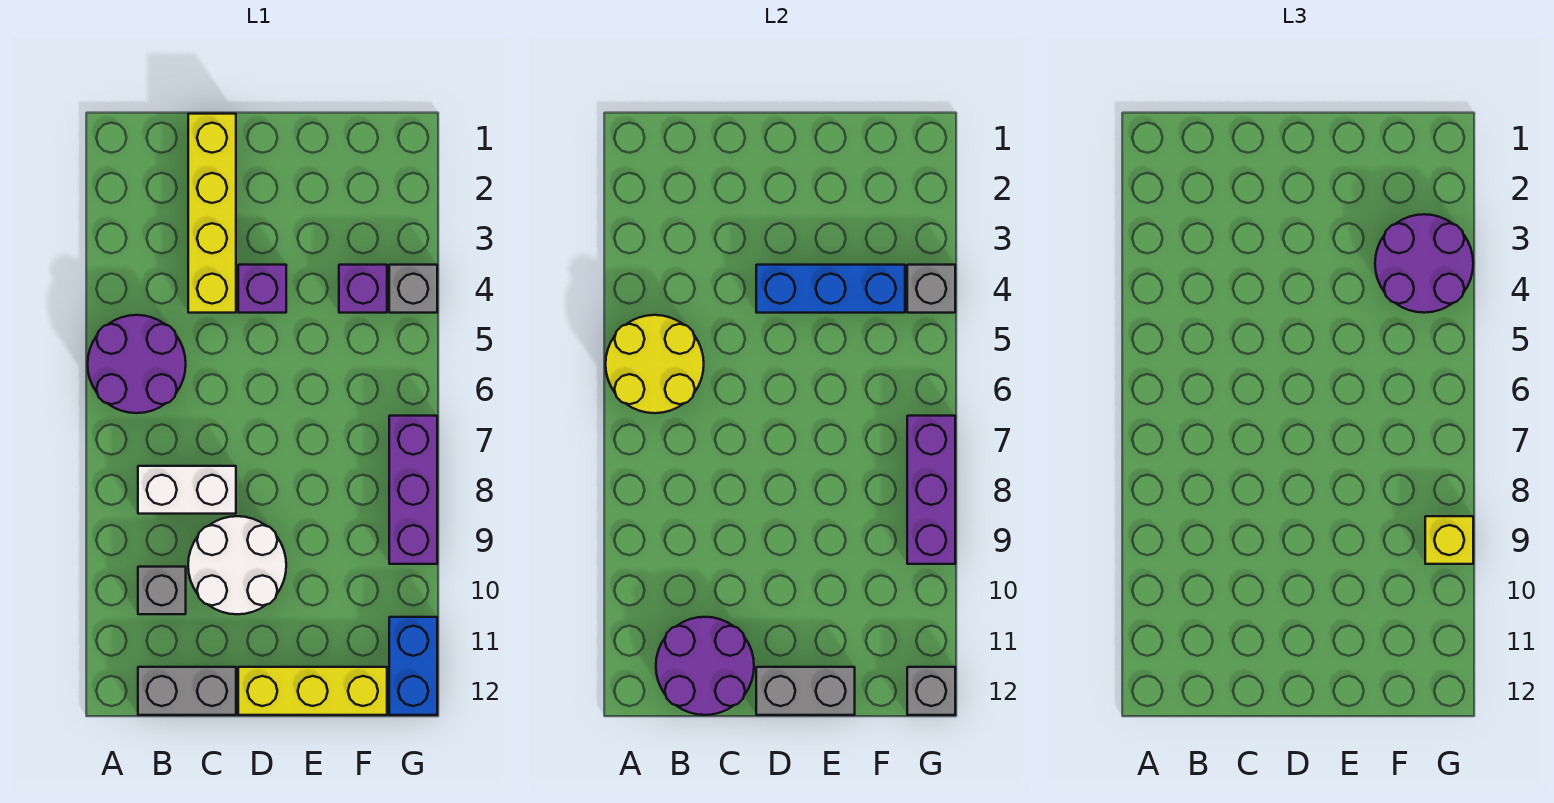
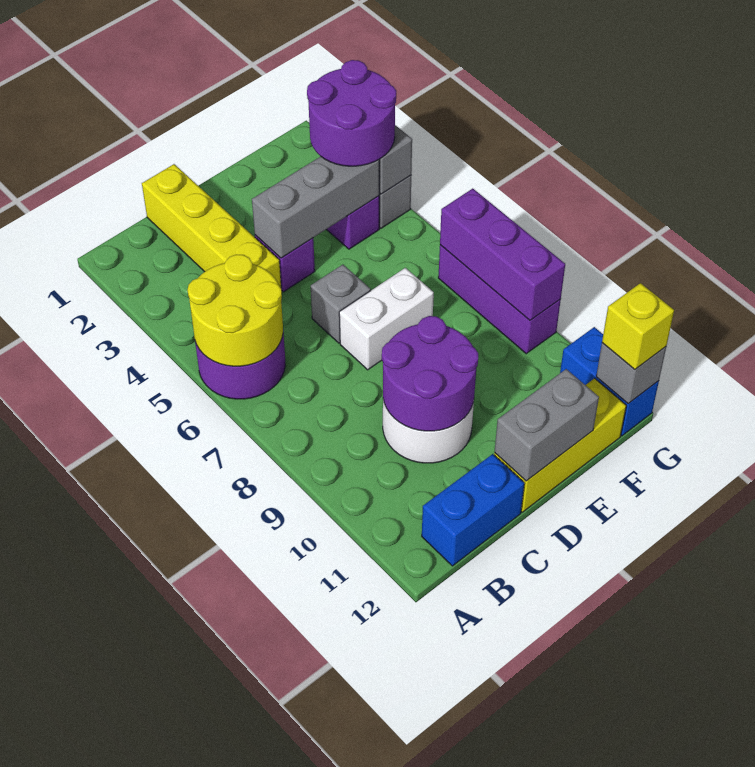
white brick B8:C8 level 1 -> white brick D7:E7 level 1
grey brick B10 level 1 -> grey brick D6 level 1
purple round brick B11:C12 level 2 -> purple round brick C9:D10 level 2
grey brick B12:C12 level 1 -> blue brick B12:C12 level 1
blue brick D4:F4 level 2 -> grey brick D4:F4 level 2
yellow brick G9 level 3 -> yellow brick G12 level 3

